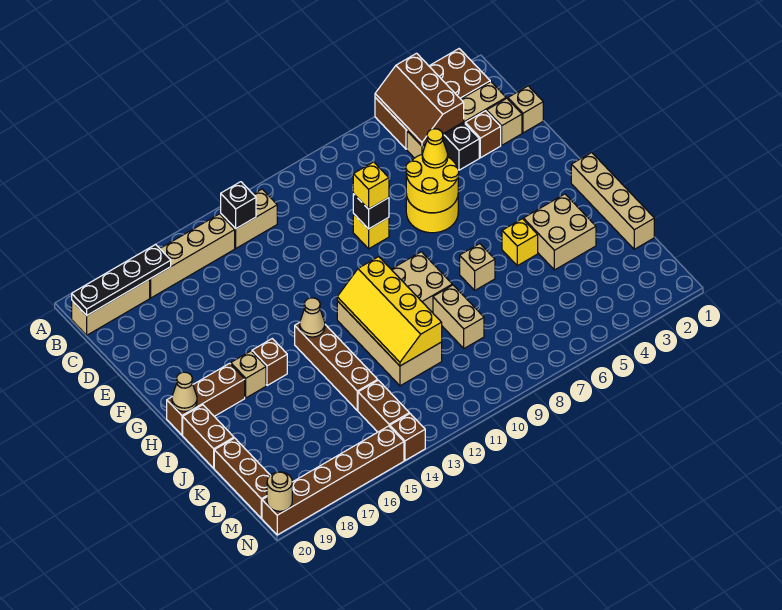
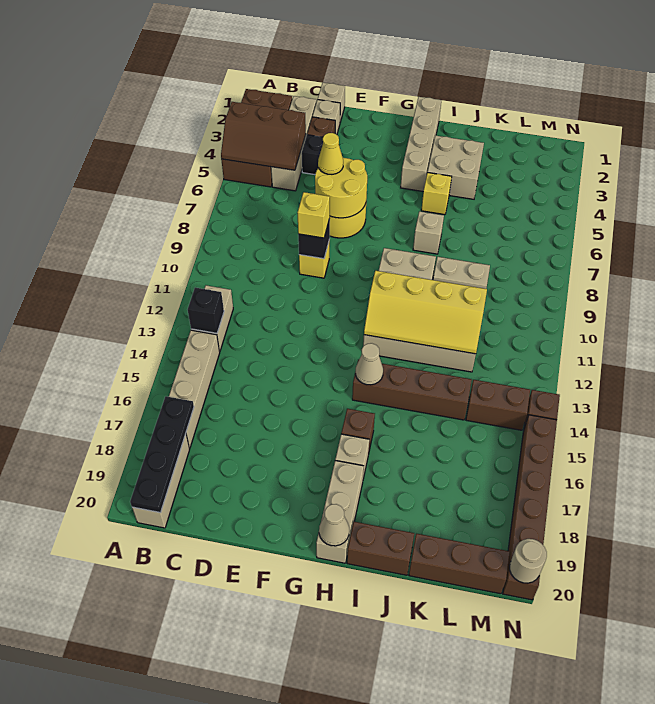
tan brick H1:K1 level 1 -> tan brick H1:H4 level 1
brown brick H18:H20 level 1 -> tan brick H18:H20 level 1

